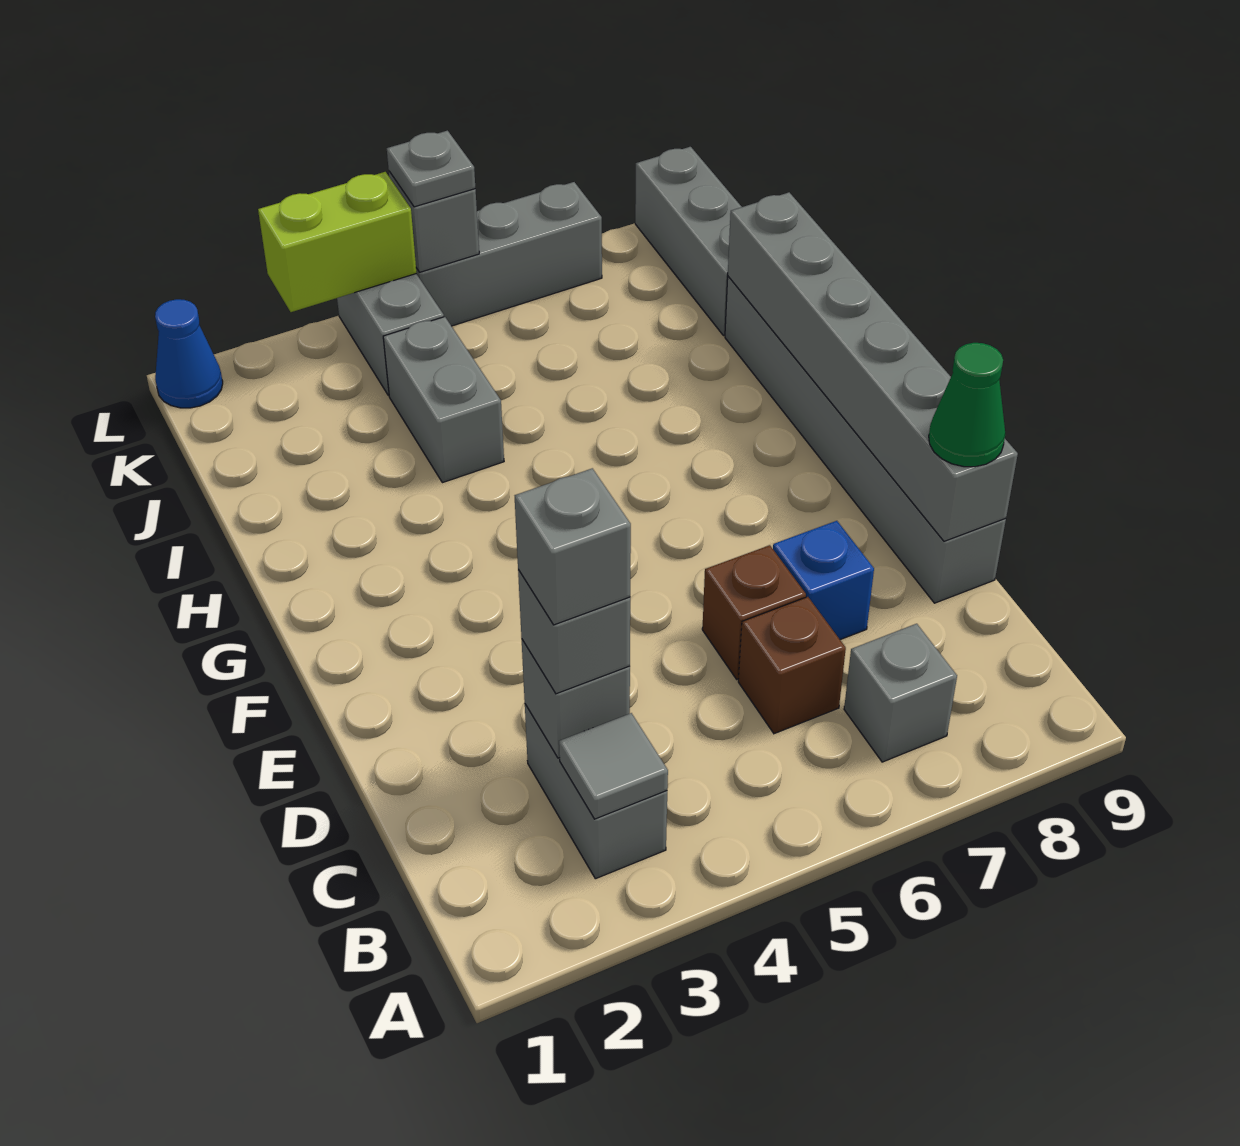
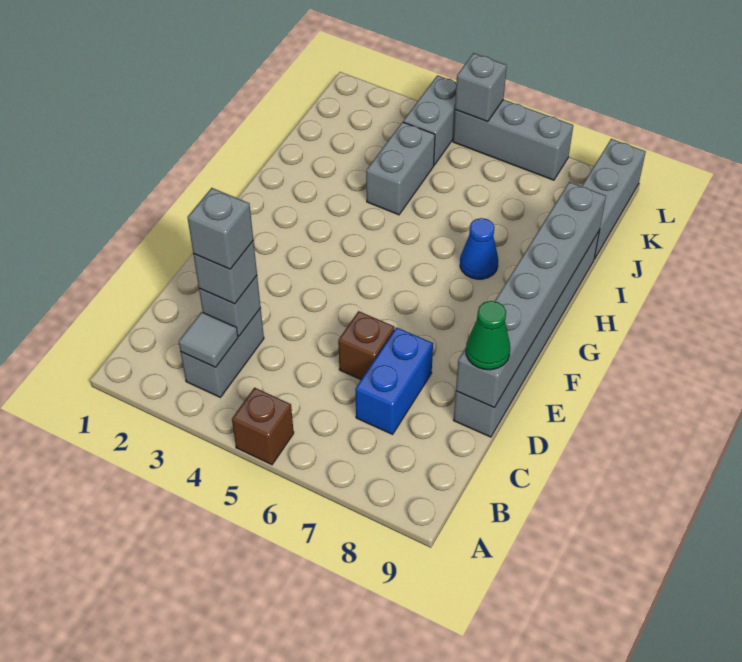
grey brick B7 level 1 -> none
brown brick C6 level 1 -> brown brick A5 level 1
blue brick D7 level 1 -> blue brick C7:D7 level 1
blue cone L1 level 1 -> blue cone H7 level 1
lime brick L3:L4 level 2 -> none
grey plate L5 level 3 -> none

